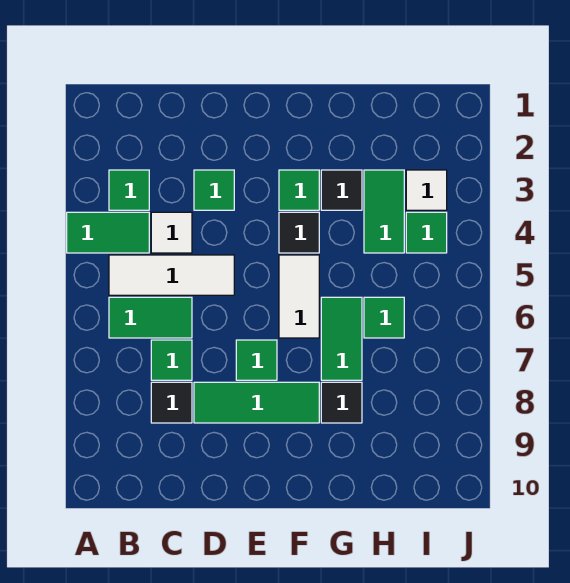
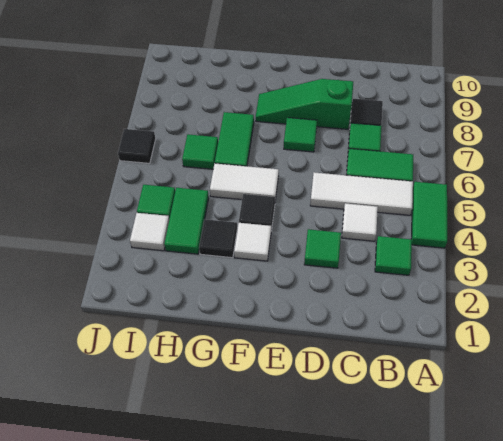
green tile A4:B4 level 1 -> green tile A4:A5 level 1
green tile D8:F8 level 1 -> green slope D8:F8 level 1 top D
green tile F3 level 1 -> white tile F3 level 1
white tile F5:F6 level 1 -> white tile F5:G5 level 1
black tile G8 level 1 -> black tile J6 level 1

